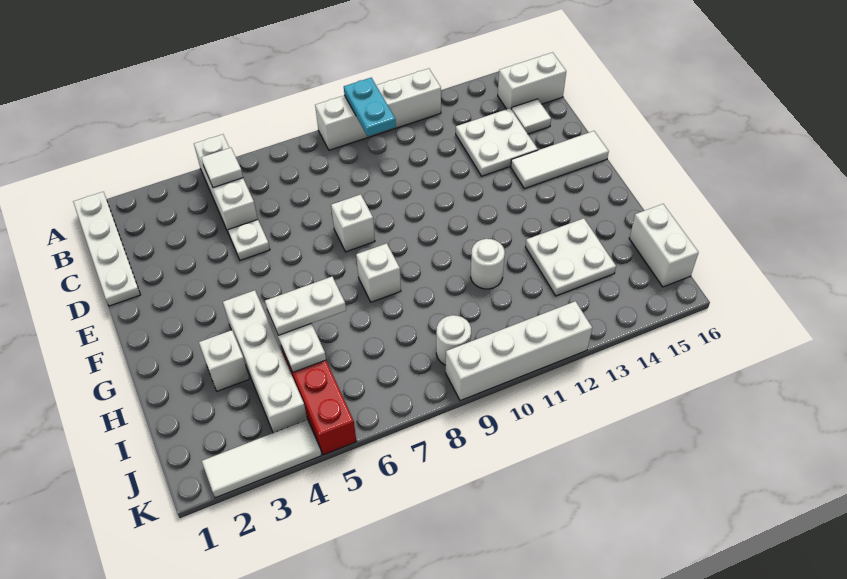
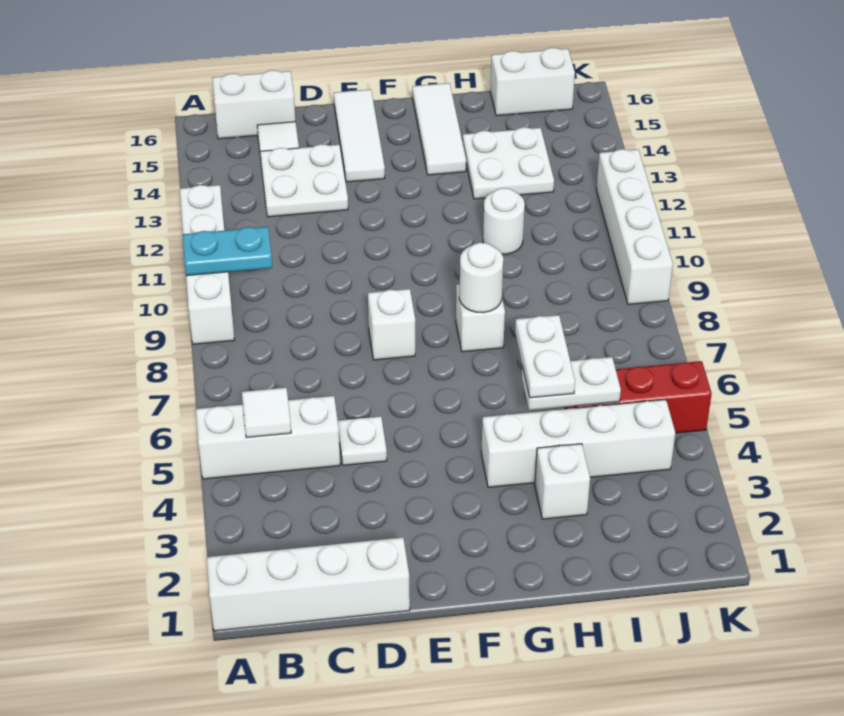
white plate A1:D1 level 1 -> white brick A1:D1 level 1
white brick B15:B16 level 1 -> white brick B16:C16 level 1
white round brick J9 level 1 -> white round brick G8 level 2
white tile K2:K4 level 1 -> white tile G14:G16 level 1

